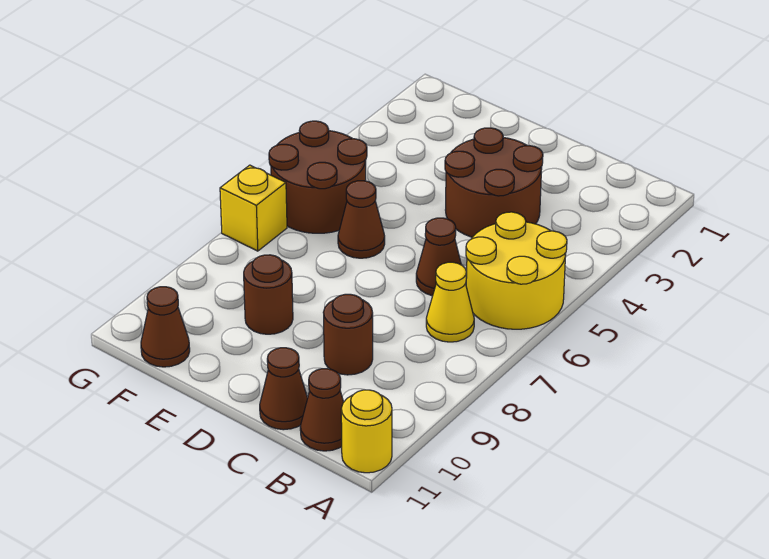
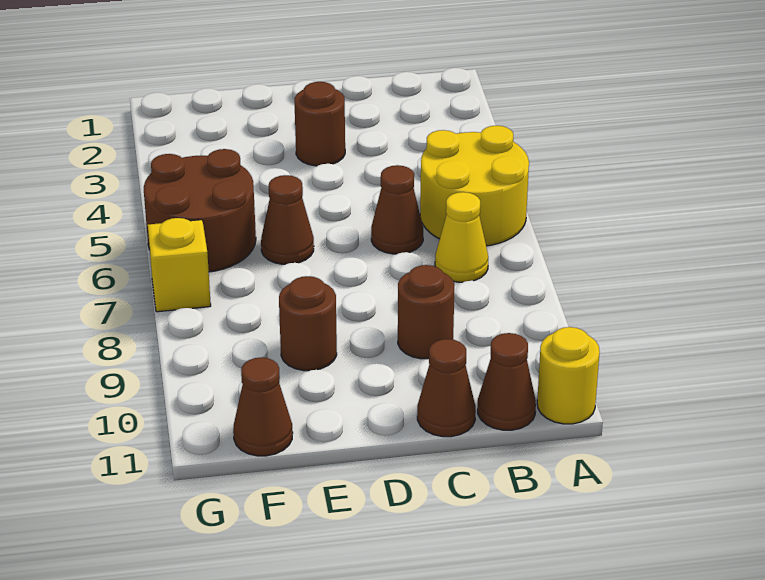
brown round brick C3:D4 level 1 -> brown round brick D3 level 1

